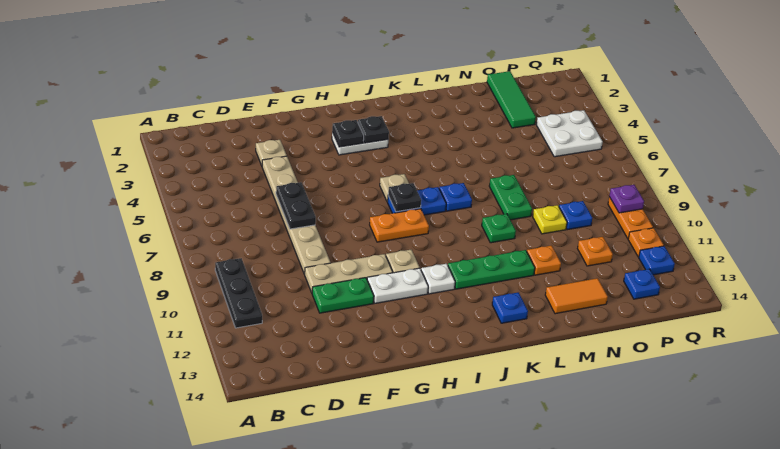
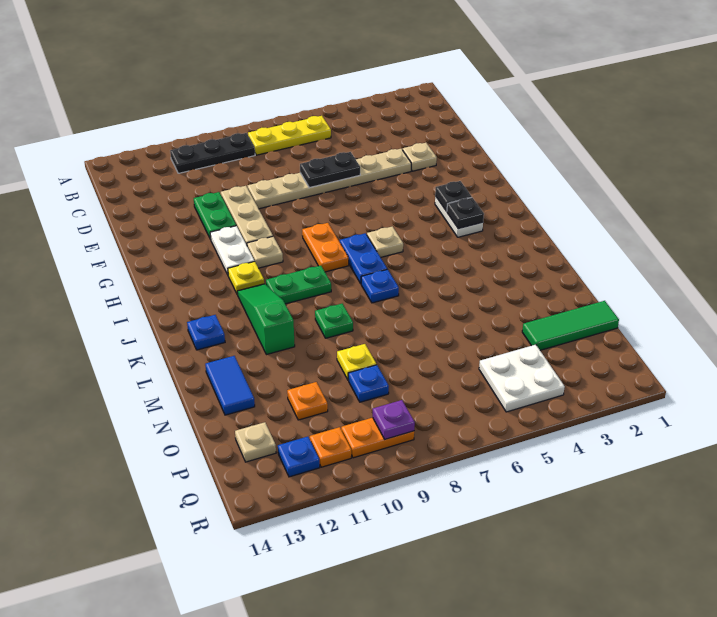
none -> yellow plate B6:B8 level 1
black plate I7 level 2 -> none
white plate I11 level 1 -> yellow plate I11 level 1
green plate J11:L11 level 1 -> green slope J11:L11 level 1 top L
green plate M7:M8 level 1 -> green plate J9:J10 level 1
orange plate M11 level 1 -> none
orange tile M13:N13 level 1 -> blue tile M13:N13 level 1
blue plate P13 level 1 -> tan plate P13 level 1

